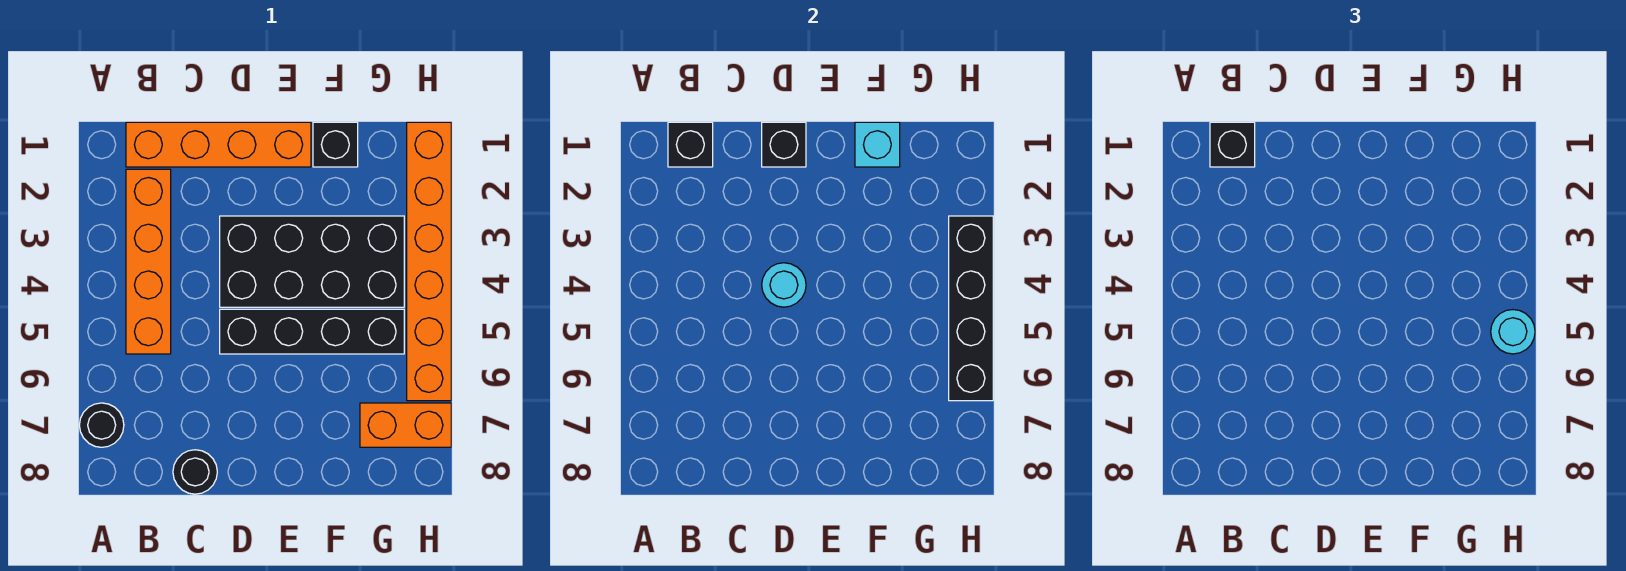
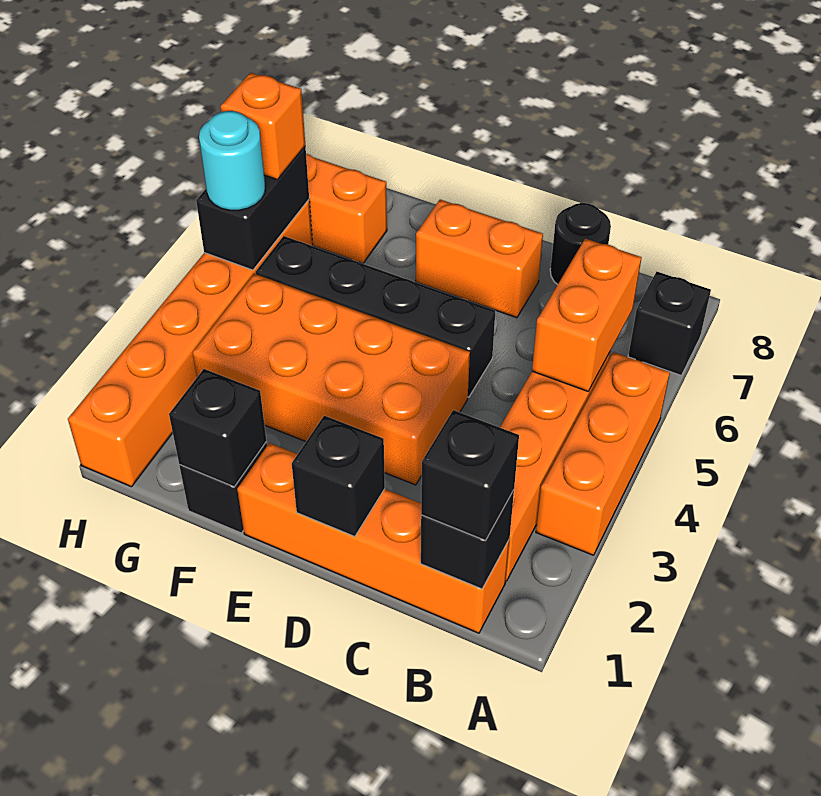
none -> orange brick A3:A5 level 1
black round brick A7 level 1 -> black brick A7 level 1
none -> orange brick B5:B6 level 2
black brick D3:G4 level 1 -> orange brick D3:G4 level 1
cyan round brick D4 level 2 -> none
none -> orange brick D7:E7 level 1
cyan brick F1 level 2 -> black brick F1 level 2
black brick H3:H6 level 2 -> black brick H5:H6 level 2
none -> orange brick H6 level 3

